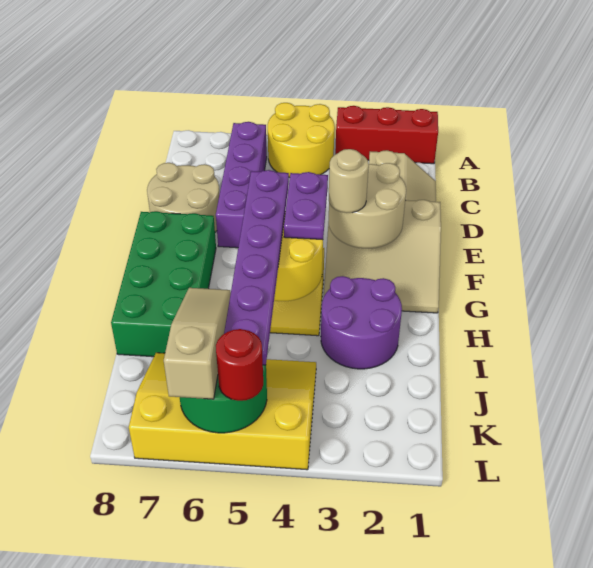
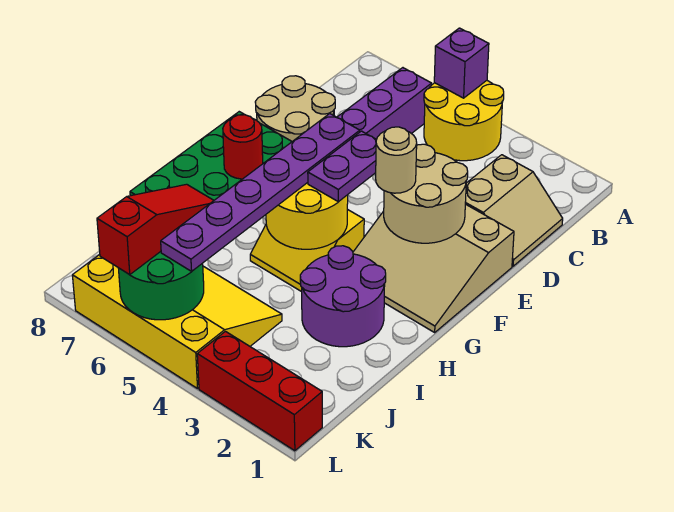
red brick A1:A3 level 1 -> red brick L1:L3 level 1
none -> purple brick A5 level 2
tan slope J6:L6 level 3 top L -> red slope J6:L6 level 3 top L
red round brick L5 level 3 -> red round brick G7 level 2

